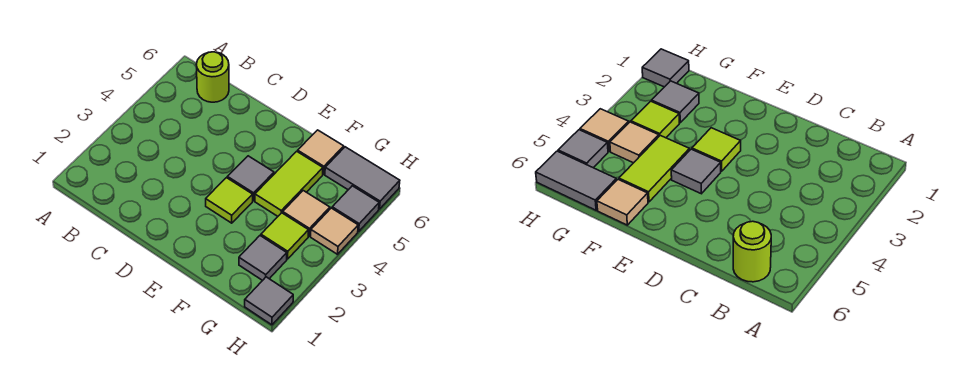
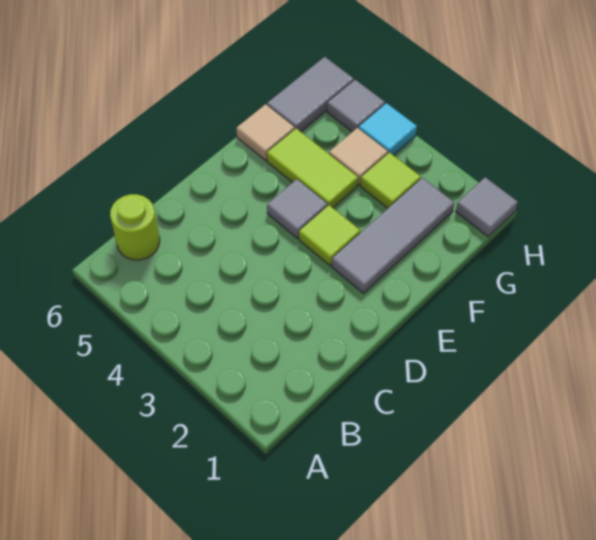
grey tile G2 level 1 -> grey tile E2:G2 level 1
tan tile H4 level 1 -> cyan tile H4 level 1

